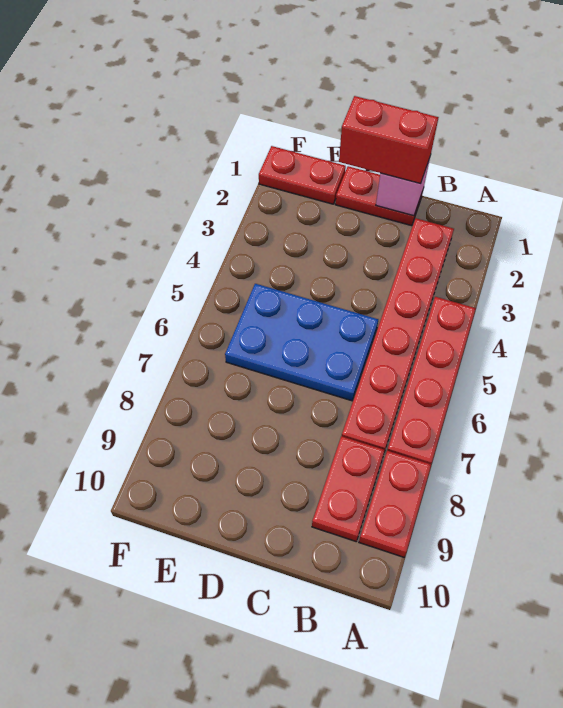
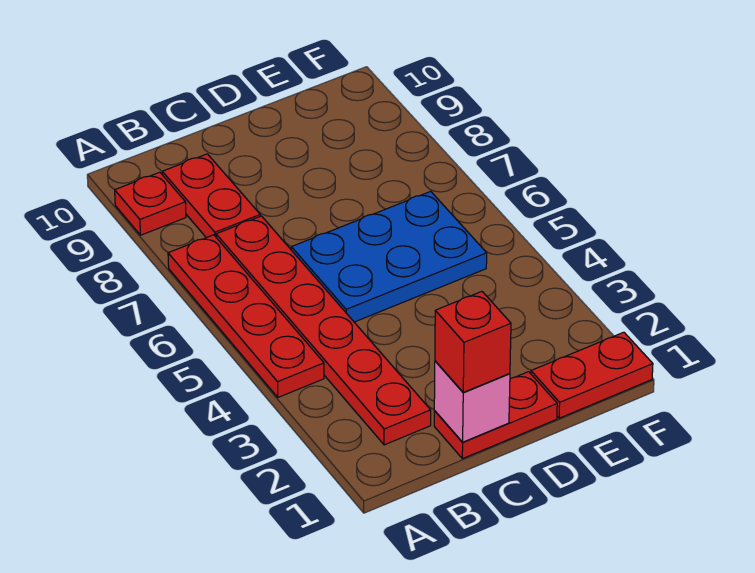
red plate A8:A9 level 1 -> red plate A9 level 1
red brick C1:D1 level 3 -> red brick C1 level 3

